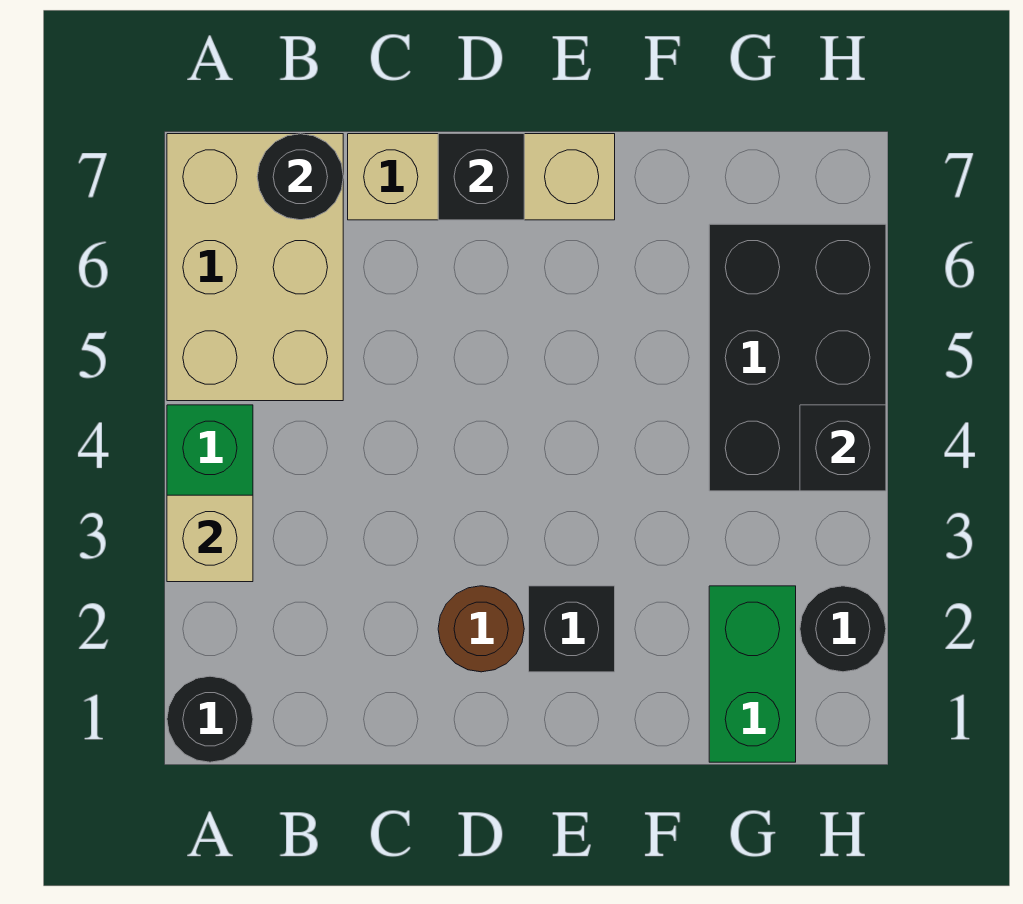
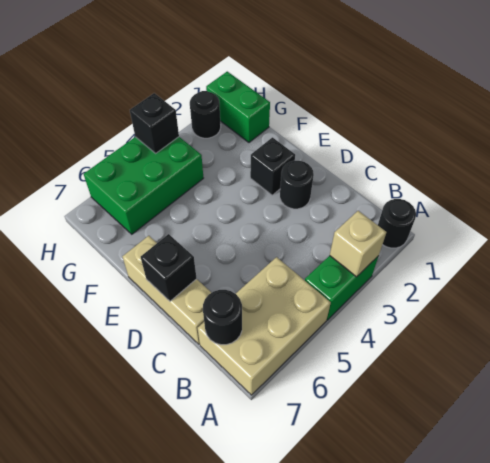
brown round brick D2 level 1 -> black round brick D2 level 1
green brick G1:G2 level 1 -> green brick G1:H1 level 1
black brick G4:H6 level 1 -> green brick G4:H6 level 1

